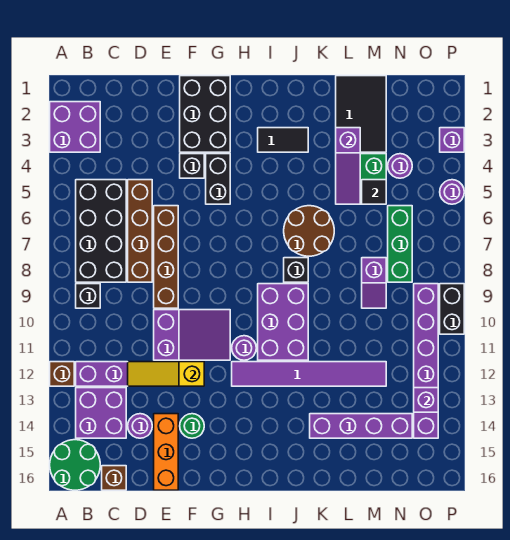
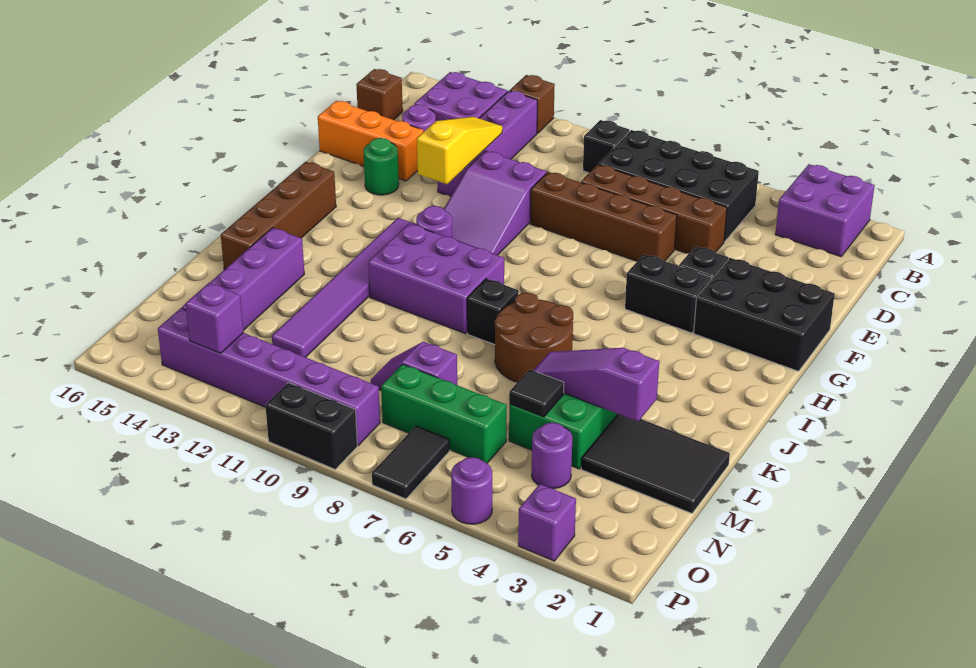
green round brick A15:B16 level 1 -> none
none -> brown brick H15:K15 level 1
black tile I3:J3 level 1 -> black tile O7:P7 level 1

